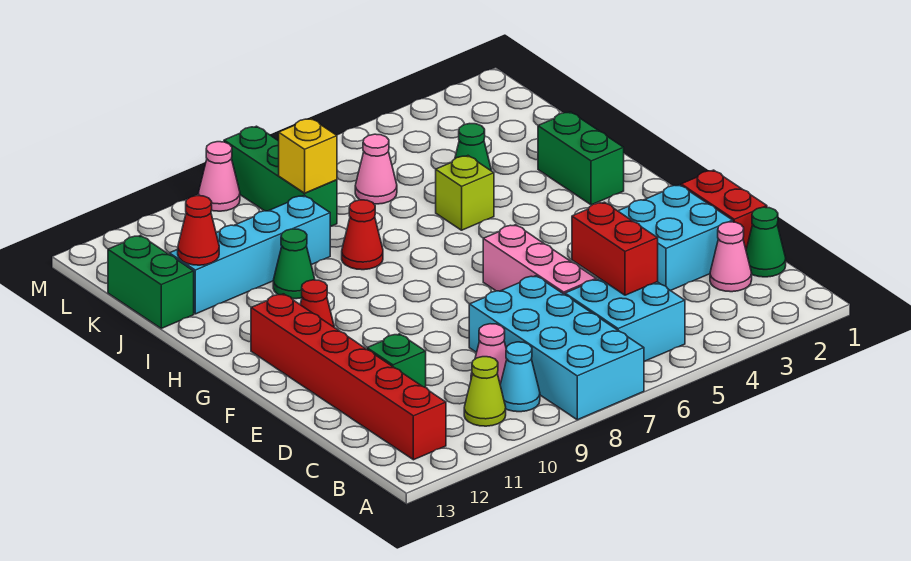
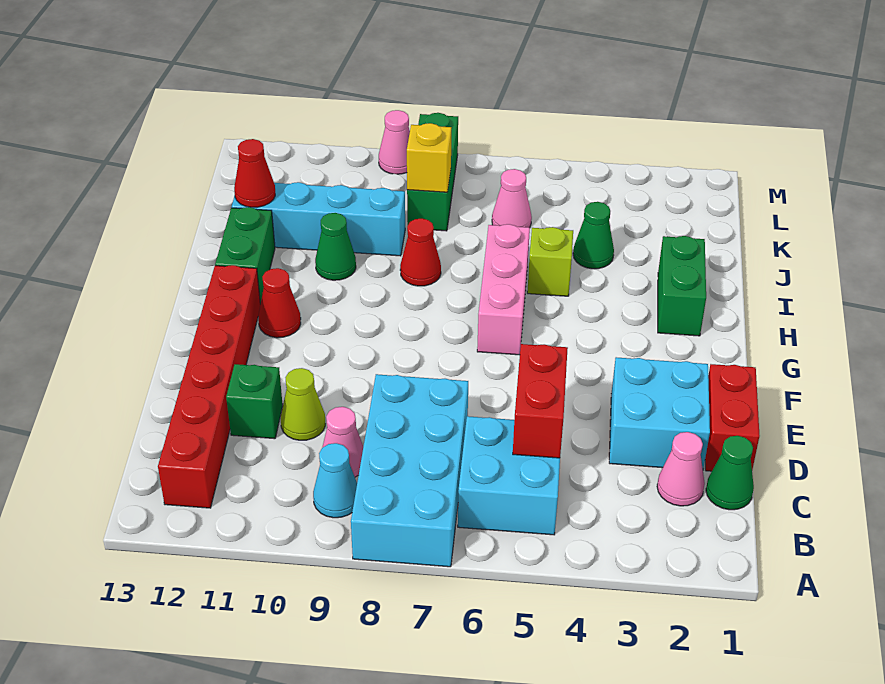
lime cone B10 level 1 -> lime cone D10 level 1
pink brick D6:F6 level 1 -> pink brick G6:I6 level 1
green brick J13:K13 level 1 -> green brick H12:I12 level 1

